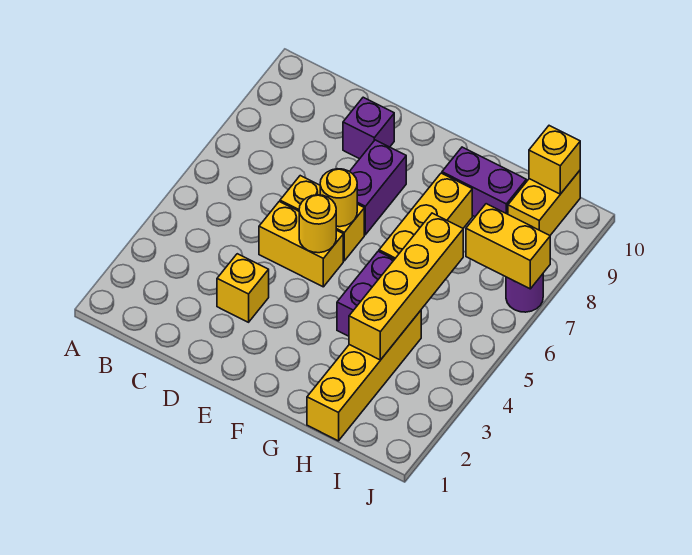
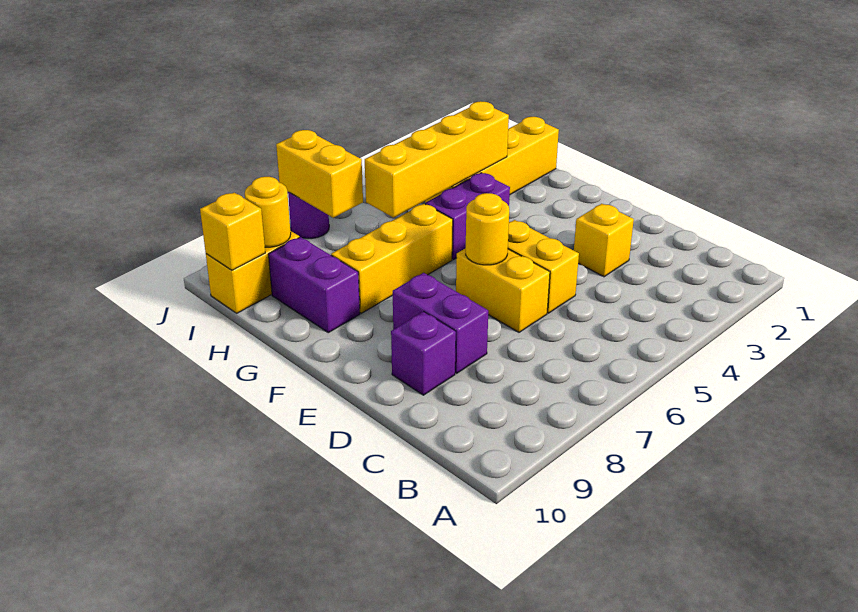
yellow round brick E5 level 2 -> yellow round brick I9 level 2
purple brick E7:E8 level 1 -> purple brick D8:E8 level 1

